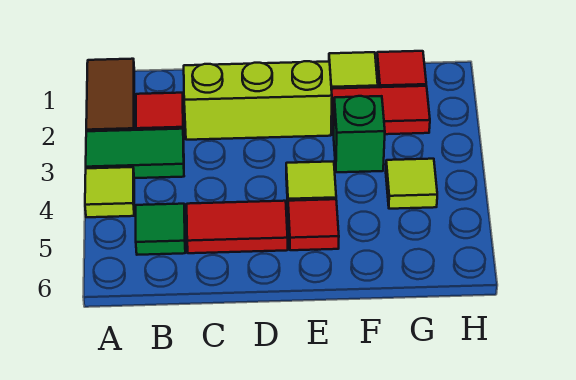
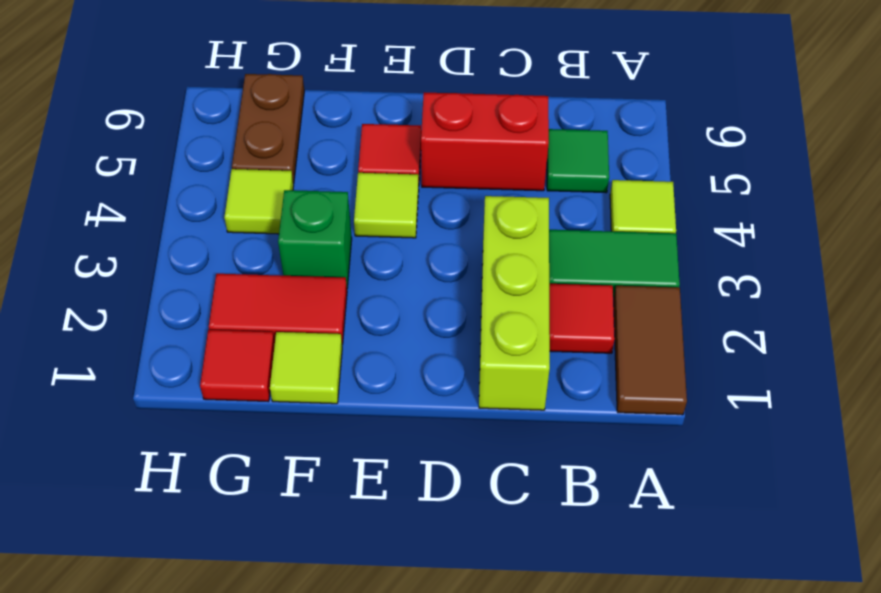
lime brick C2:E2 level 1 -> lime brick C1:C3 level 1
red tile C5:D5 level 1 -> red brick C5:D5 level 1
none -> brown plate G5:G6 level 1

